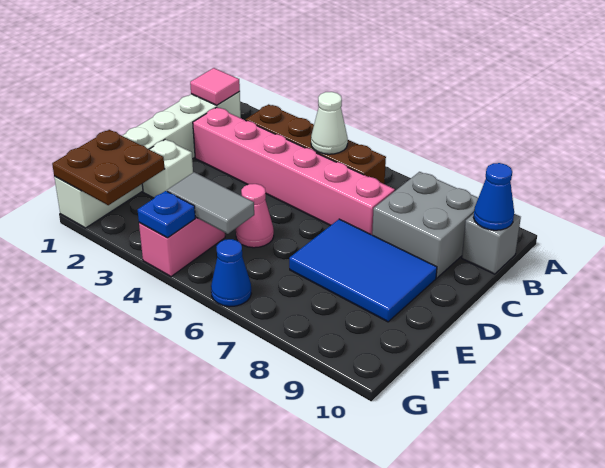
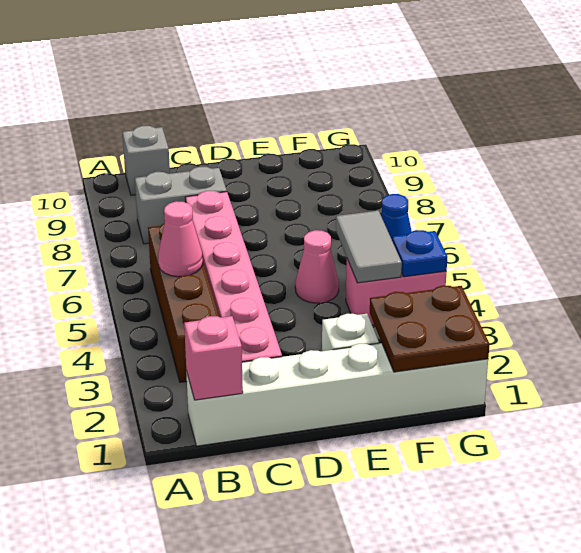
pink tile B1 level 2 -> pink brick B1 level 2
white cone B5 level 2 -> pink cone B5 level 2
grey brick B8:C9 level 1 -> grey brick B8:C8 level 1
blue cone B10 level 2 -> none
blue tile D7:E9 level 1 -> none

